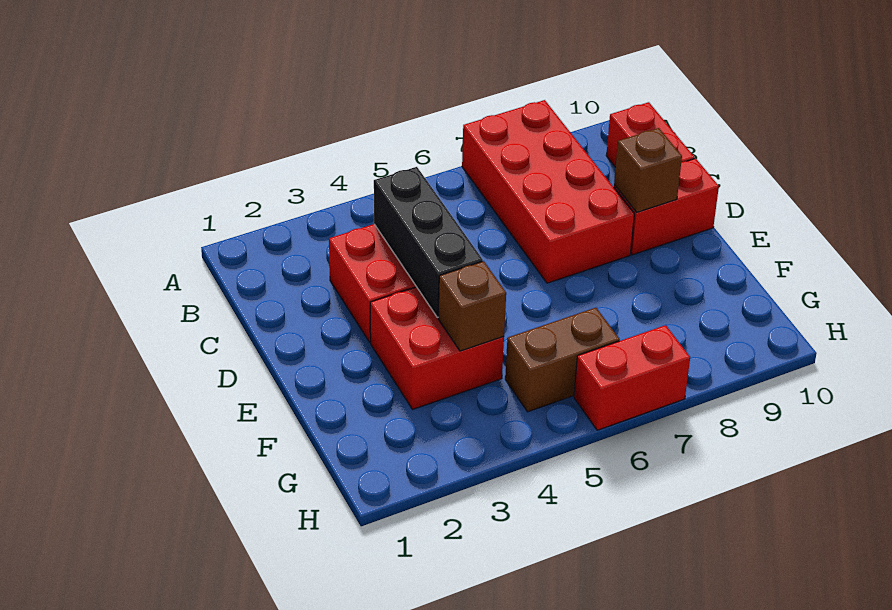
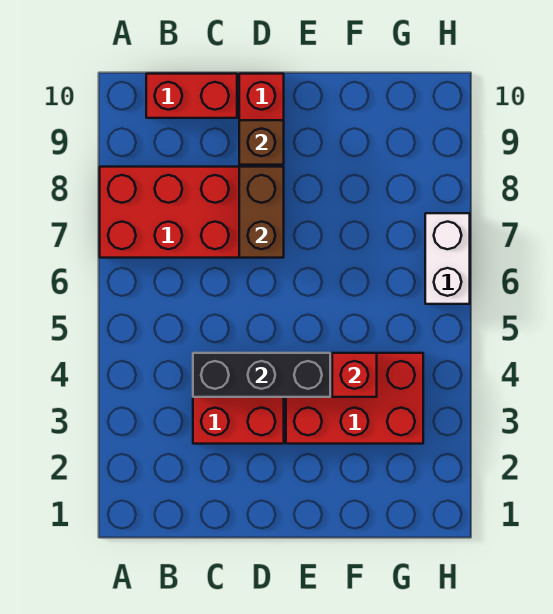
red brick E3:F4 level 1 -> red brick E3:G4 level 1
brown brick F4 level 2 -> red brick F4 level 2
brown brick G5:G6 level 1 -> brown brick D7:D8 level 2
red brick H6:H7 level 1 -> white brick H6:H7 level 1

